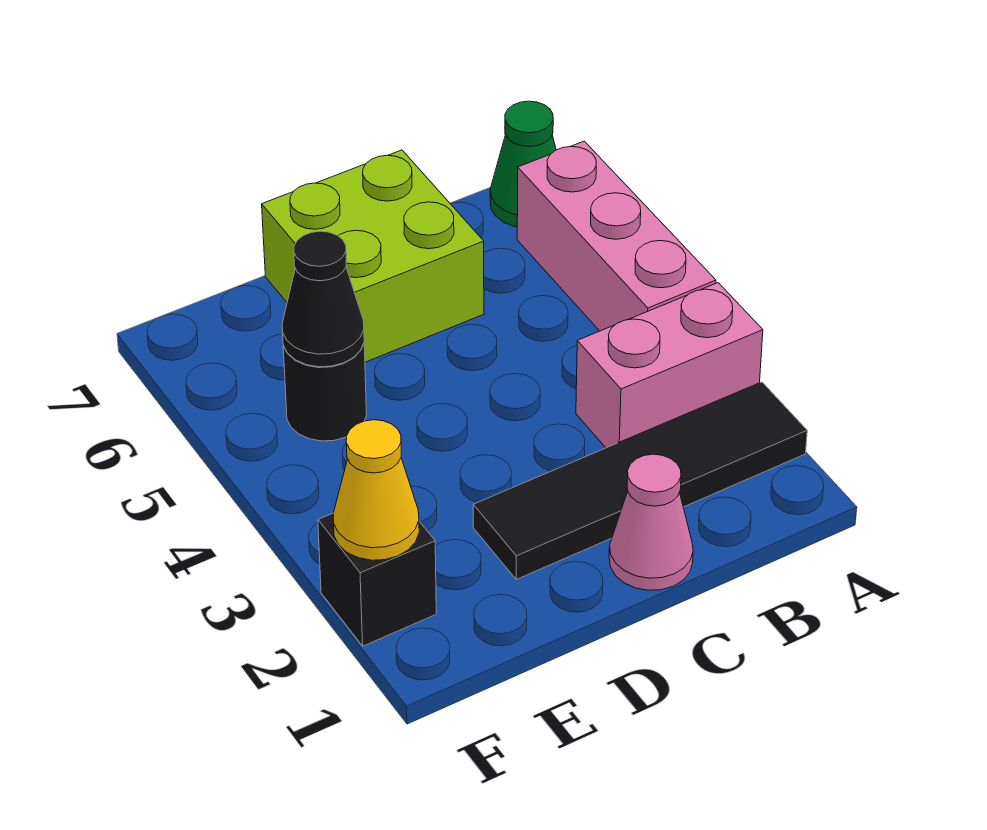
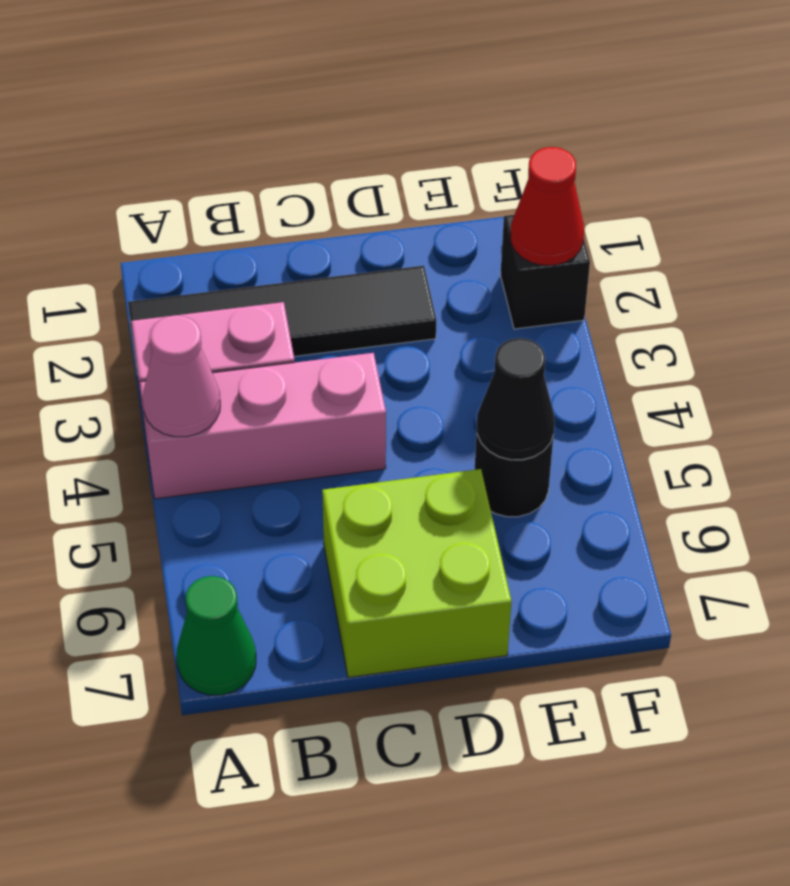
pink brick A4:A6 level 1 -> pink brick A4:C4 level 1
pink cone C1 level 1 -> pink cone A4 level 2
yellow cone F2 level 2 -> red cone F2 level 2

